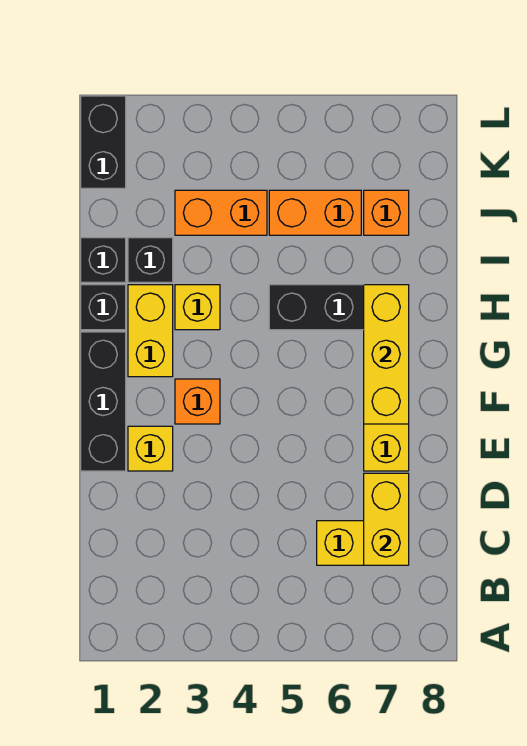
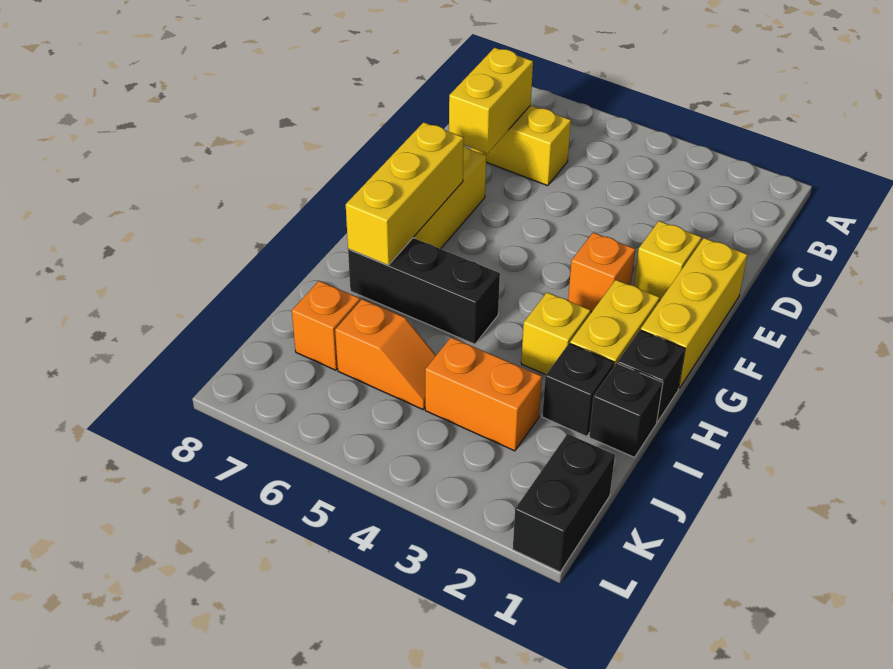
black brick E1:G1 level 1 -> yellow brick E1:G1 level 1
orange brick J5:J6 level 1 -> orange slope J5:J6 level 1 top 6

